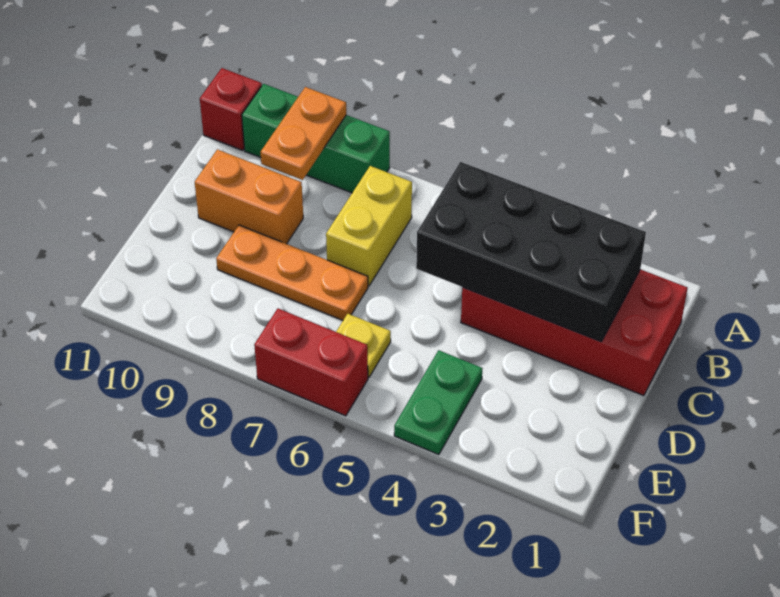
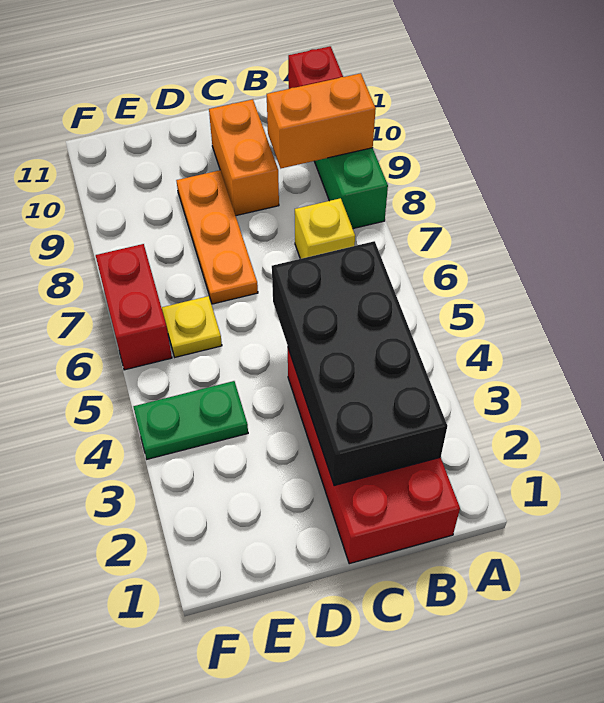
orange plate A9:B9 level 2 -> orange brick A9:B9 level 2
yellow brick B7:C7 level 1 -> yellow brick B7 level 1

